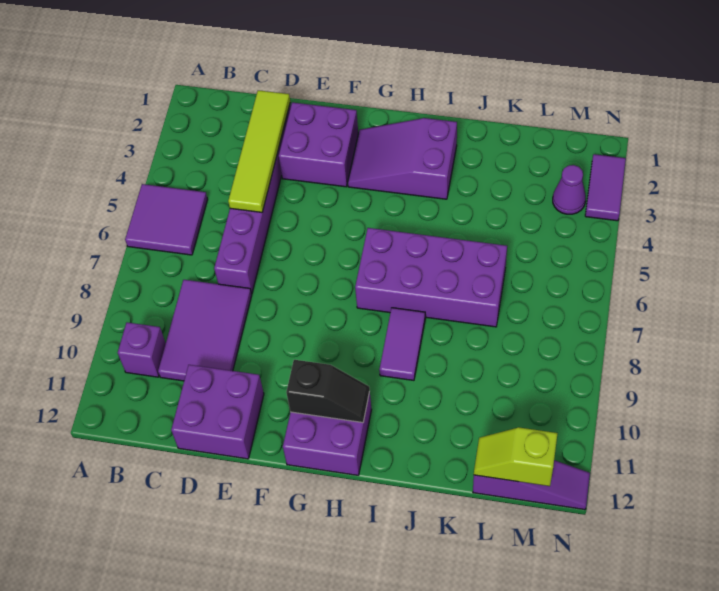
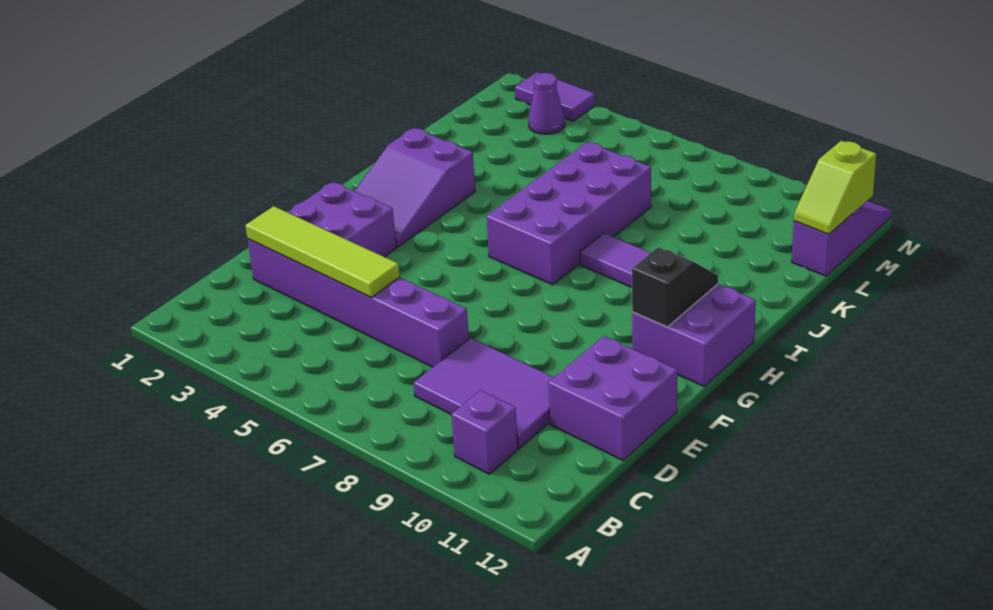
purple tile A5:B6 level 1 -> none

